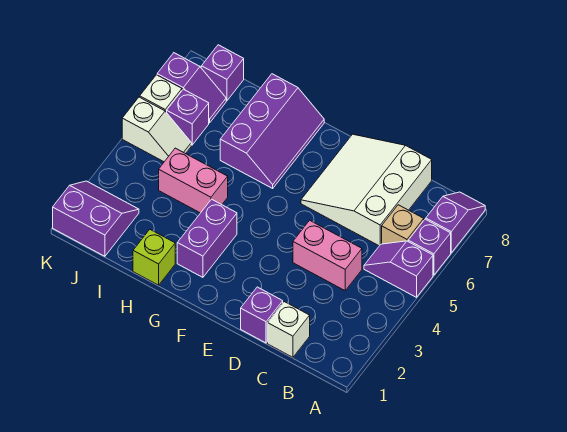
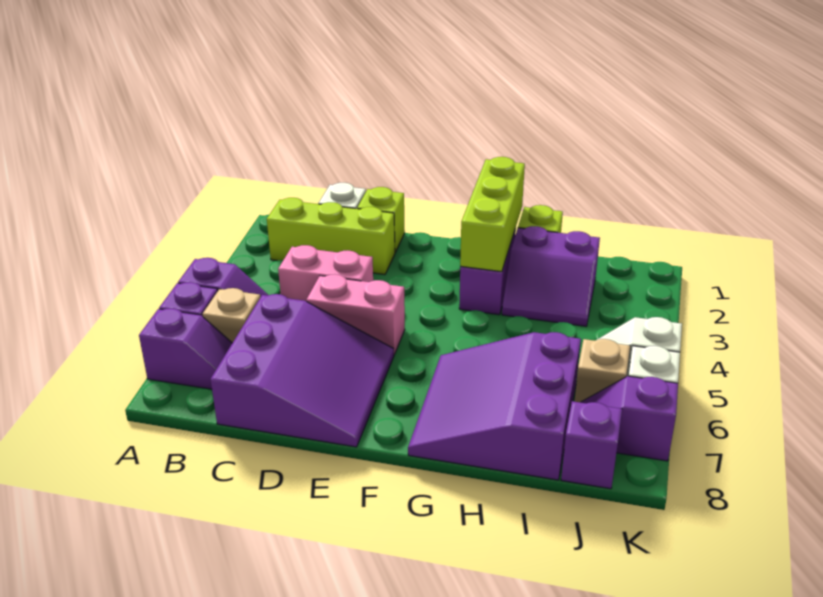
purple slope A7:A8 level 1 top 7 -> purple slope A7:B7 level 1 top A
none -> lime brick B2:D2 level 1
white slope C6:E8 level 1 top C -> purple slope C6:E8 level 1 top C
purple brick D1 level 1 -> lime brick D1 level 1
none -> lime brick G1:G3 level 2
purple slope G6:H8 level 1 top H -> purple slope G6:I8 level 1 top I
pink brick H4:I4 level 1 -> pink brick D5:E5 level 1
purple slope J1:K2 level 1 top 1 -> purple slope H2:I3 level 1 top 2
purple brick J6 level 1 -> tan brick J6 level 1

